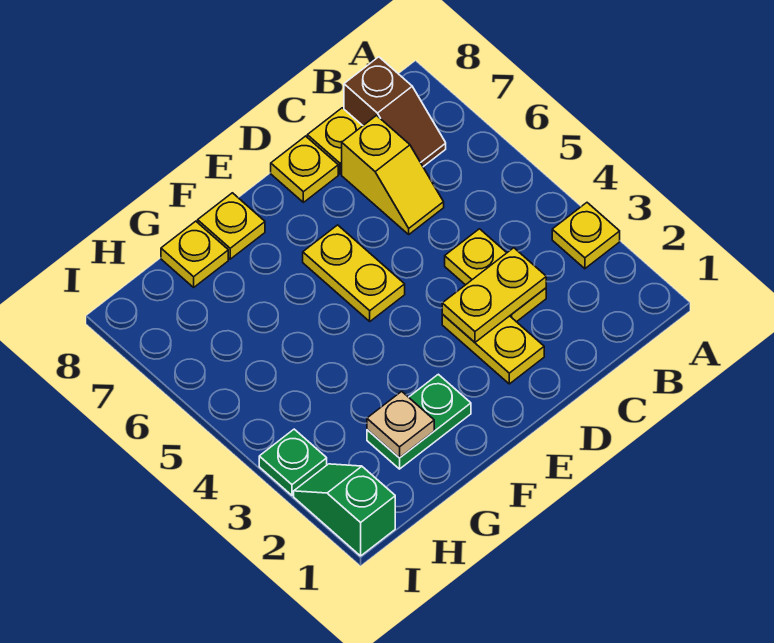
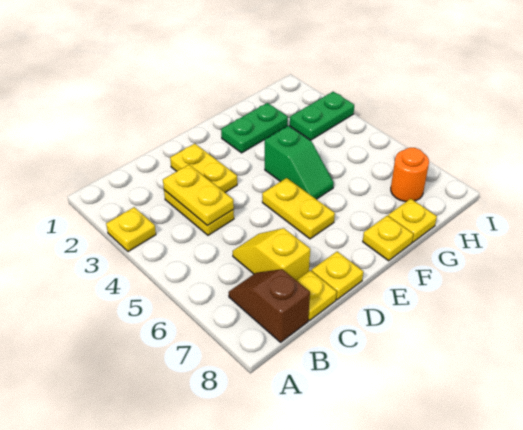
yellow plate C3:D3 level 2 -> yellow plate C3:C4 level 2
tan plate G2 level 2 -> none
none -> orange round brick H7 level 1
green slope I1:I2 level 1 top 1 -> green slope F4:F5 level 1 top 4
green plate I3 level 1 -> green plate H3:I3 level 1

